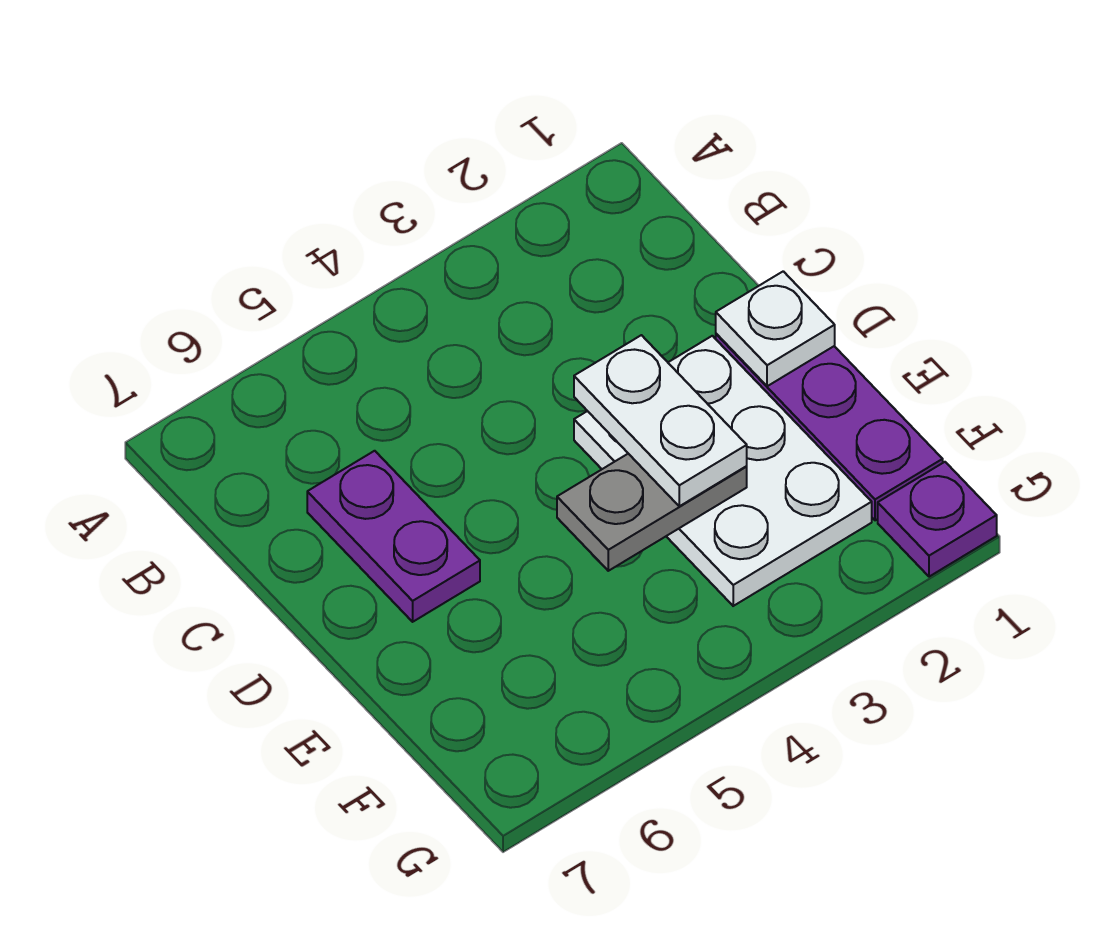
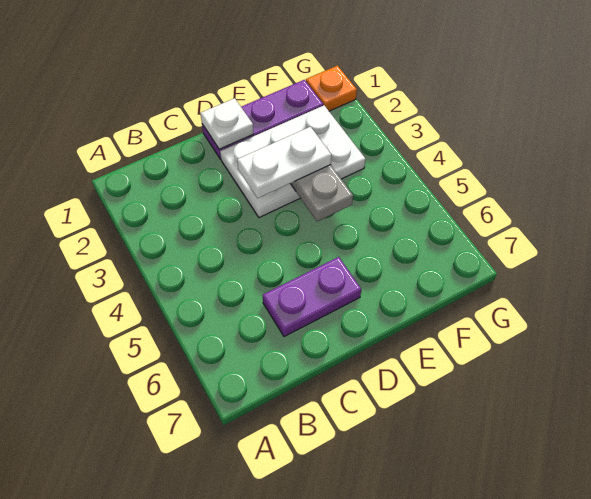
purple plate G1 level 1 -> orange plate G1 level 1

